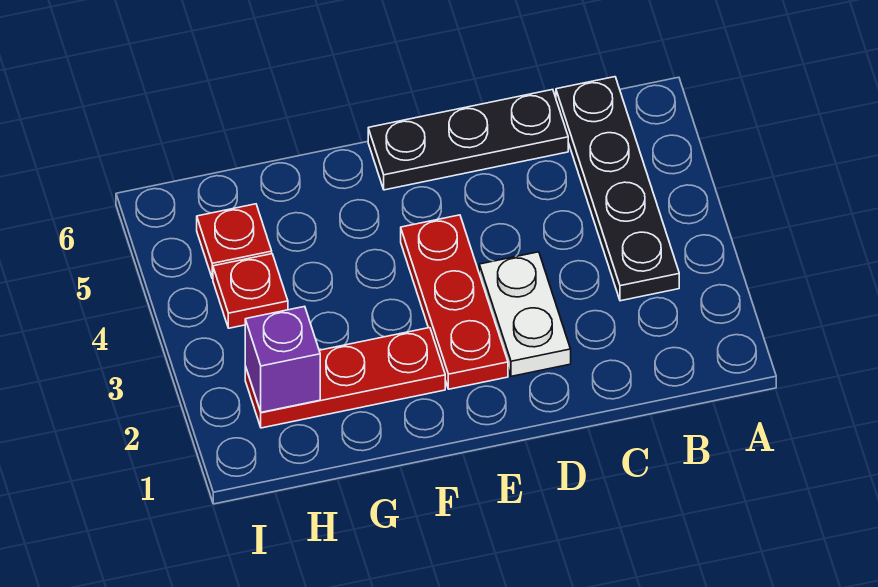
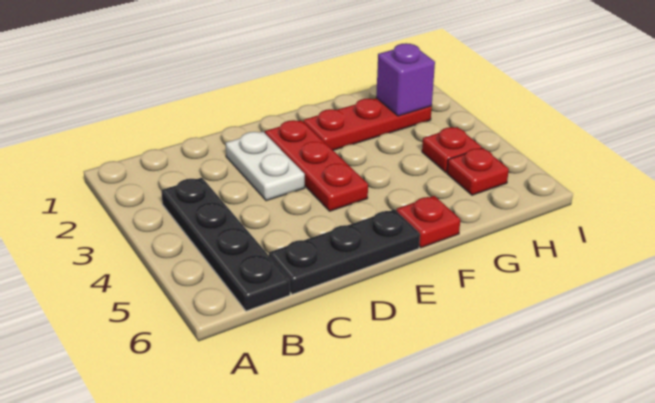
none -> red plate F6 level 1

